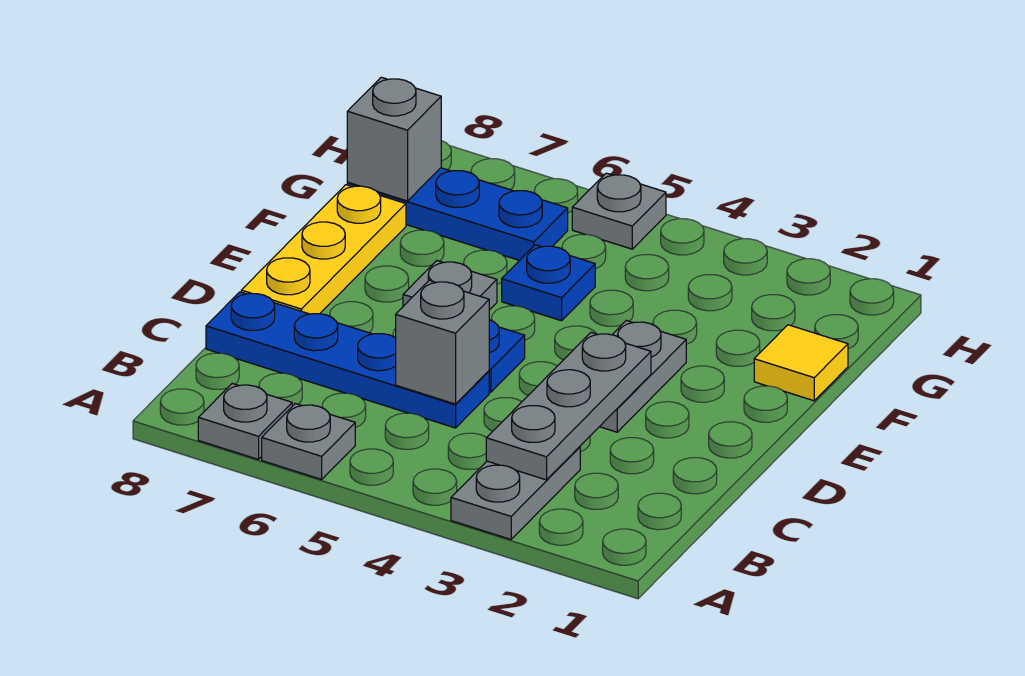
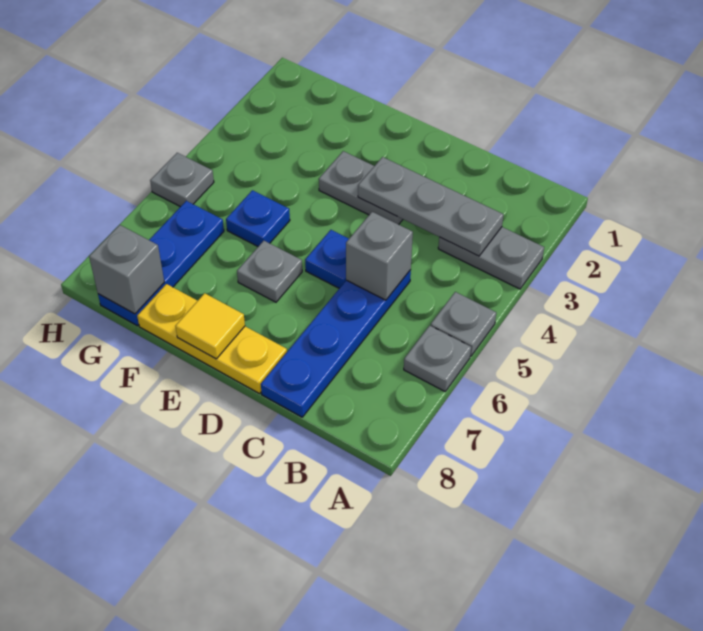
grey plate A7 level 1 -> grey plate A5 level 1
yellow tile F1 level 1 -> yellow tile E8 level 2

